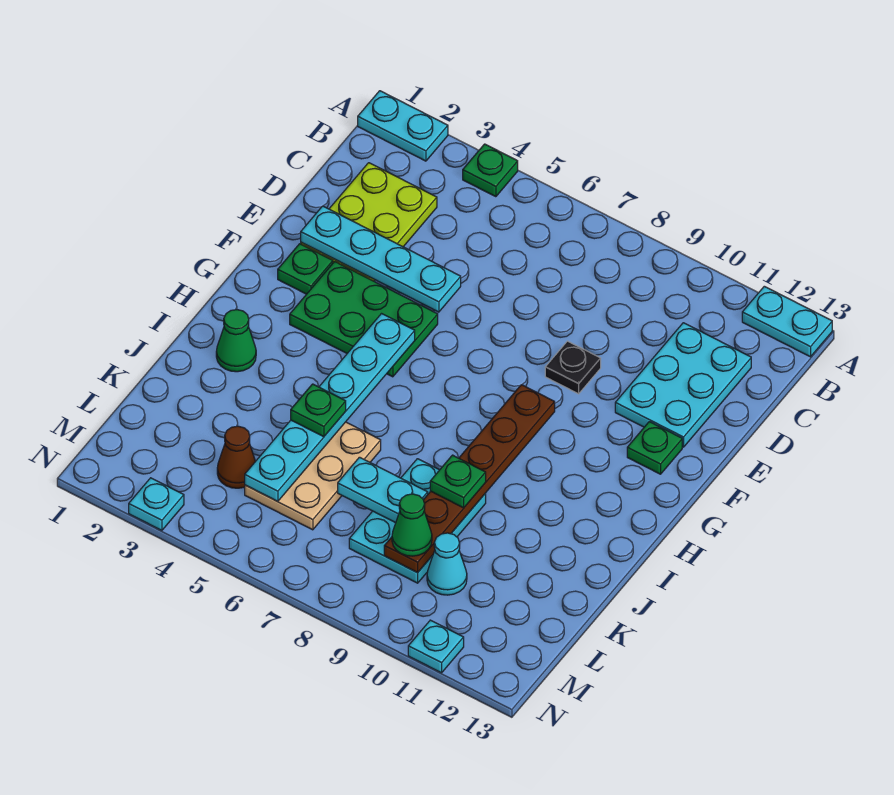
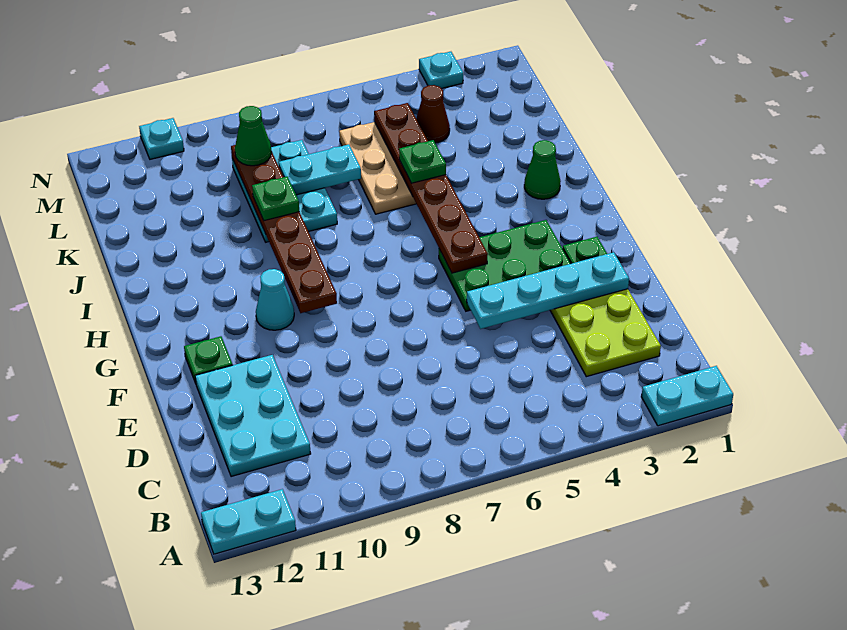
green plate A4 level 1 -> none
black plate E9 level 1 -> none
cyan plate G5:L5 level 2 -> brown plate G5:L5 level 2
cyan cone L10 level 1 -> cyan cone G10 level 1

